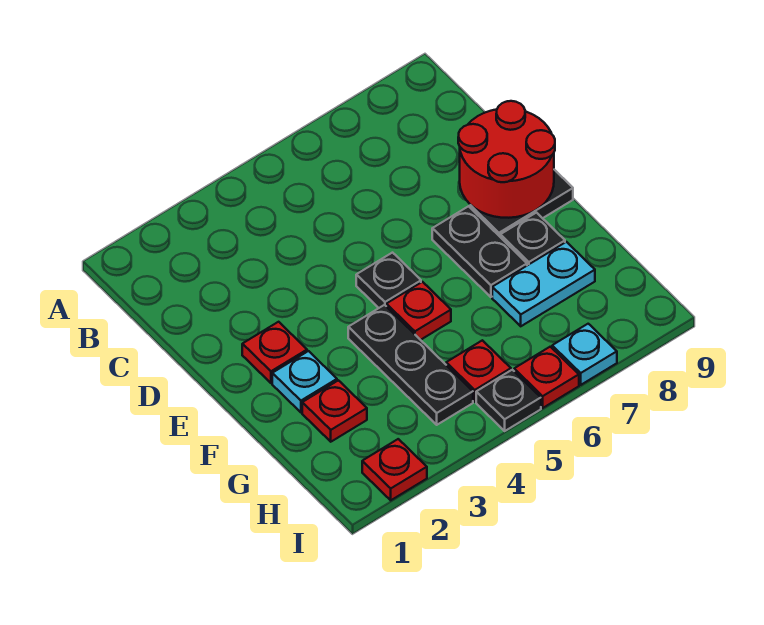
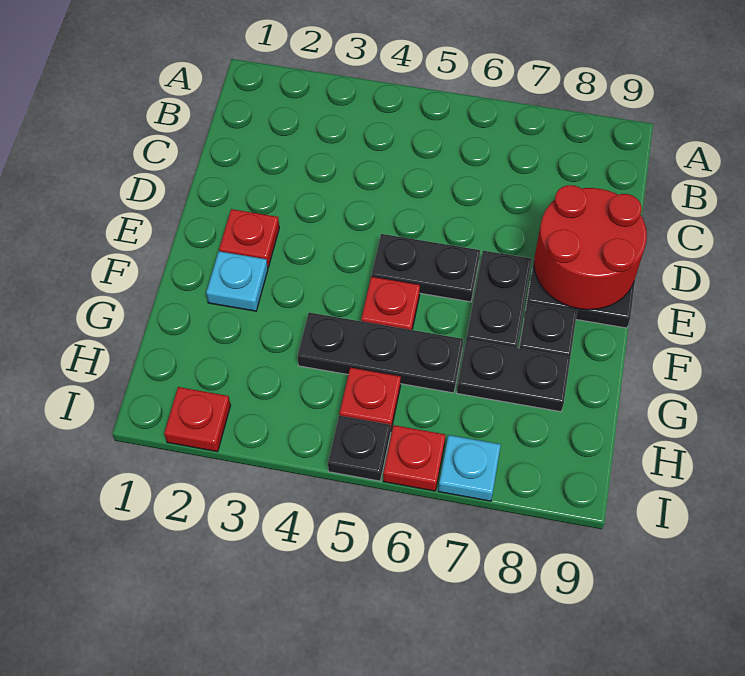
black plate E5 level 1 -> black plate E5:E6 level 1
black plate F4:H4 level 1 -> black plate G4:G6 level 1
red plate G2 level 1 -> none
cyan plate G7:G8 level 1 -> black plate G7:G8 level 1

